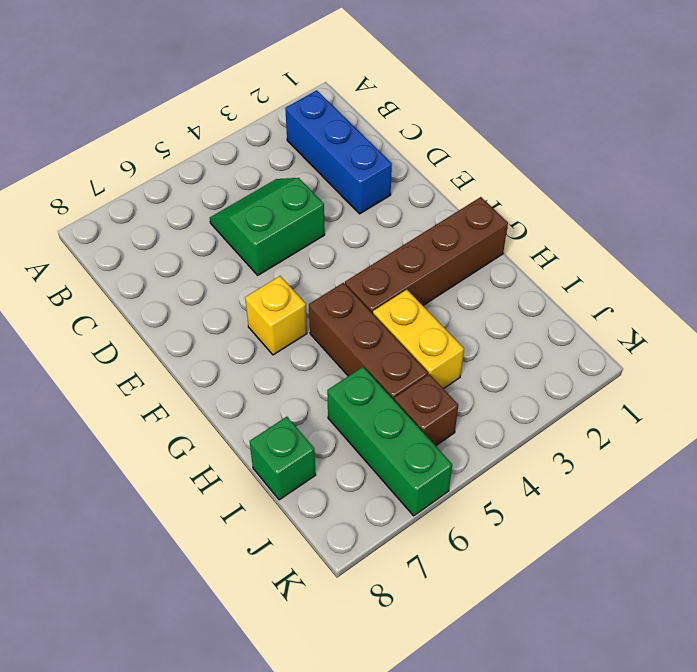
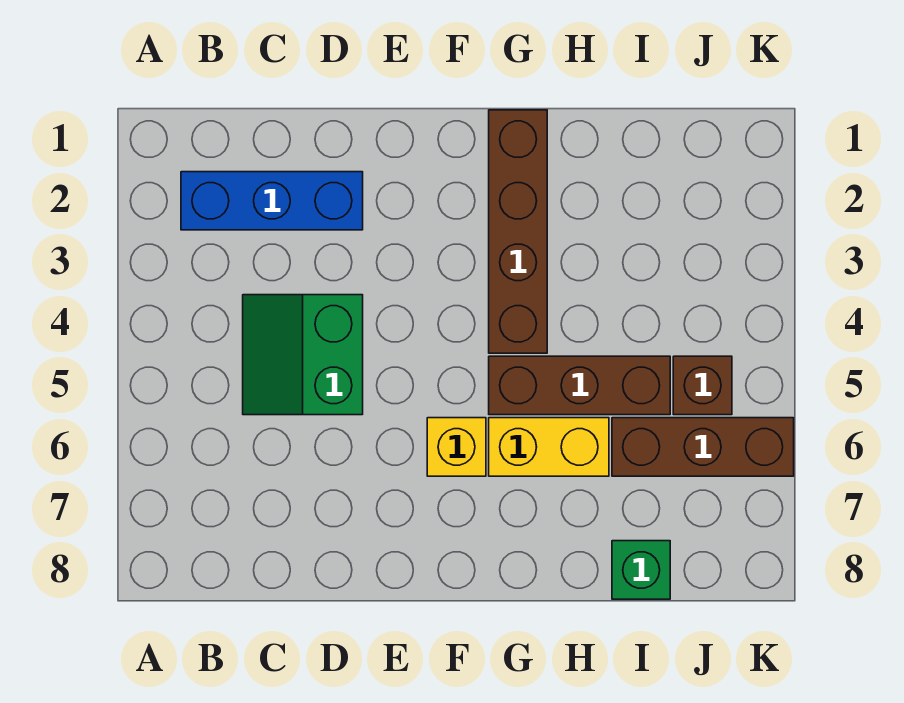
yellow brick H4:I4 level 1 -> yellow brick G6:H6 level 1
green brick I6:K6 level 1 -> brown brick I6:K6 level 1

